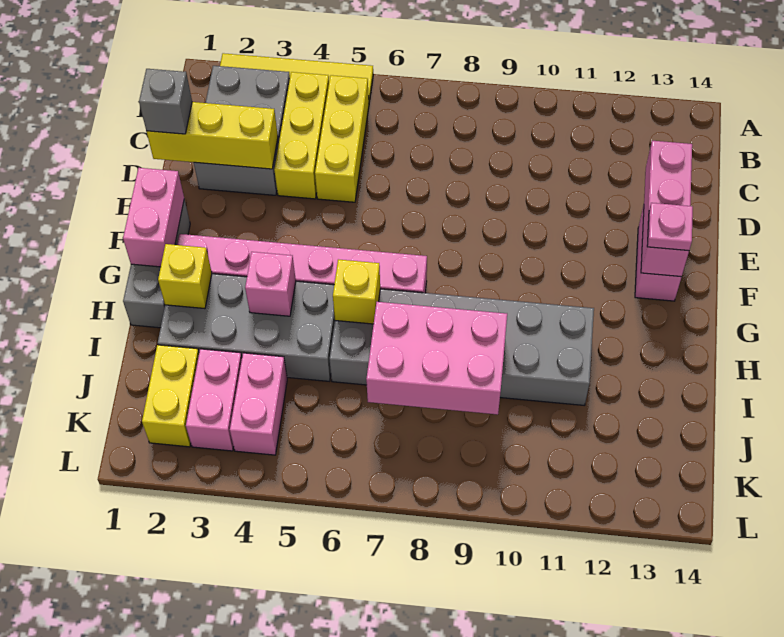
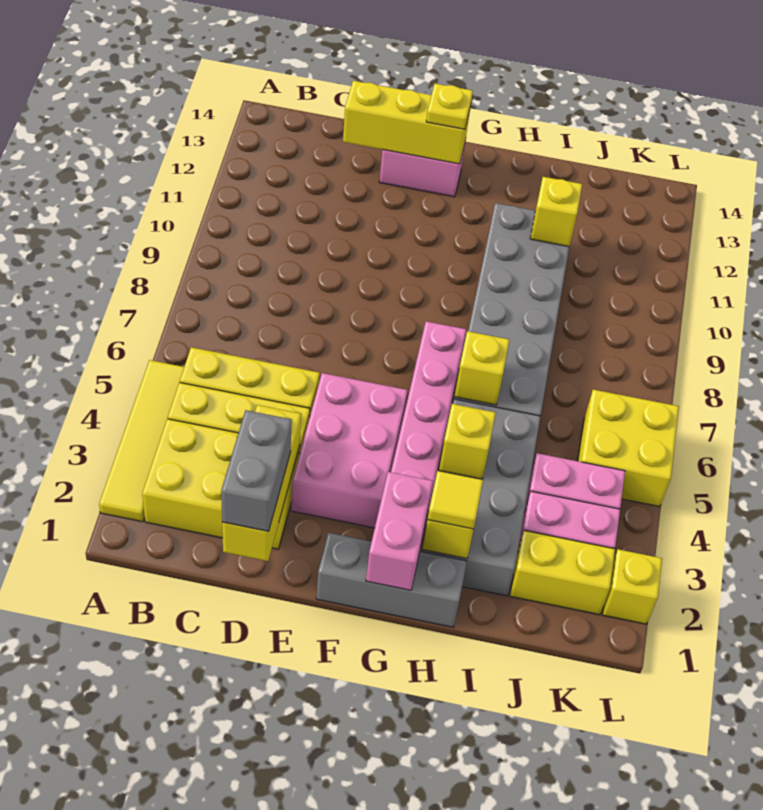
grey brick B2:D3 level 1 -> yellow brick B2:D3 level 1
grey brick D1 level 3 -> grey brick D1:D2 level 3
pink brick D13:F13 level 2 -> yellow brick D13:F13 level 2
pink brick F1:G1 level 2 -> pink brick G1:G2 level 2
pink plate F13 level 3 -> yellow plate F13 level 3
none -> yellow tile H2 level 3
pink brick H4 level 2 -> yellow brick H4 level 2
pink brick I7:J9 level 2 -> pink brick E3:F5 level 1
none -> yellow brick I11 level 2
none -> yellow brick K5:L6 level 1
none -> yellow brick L2 level 1

